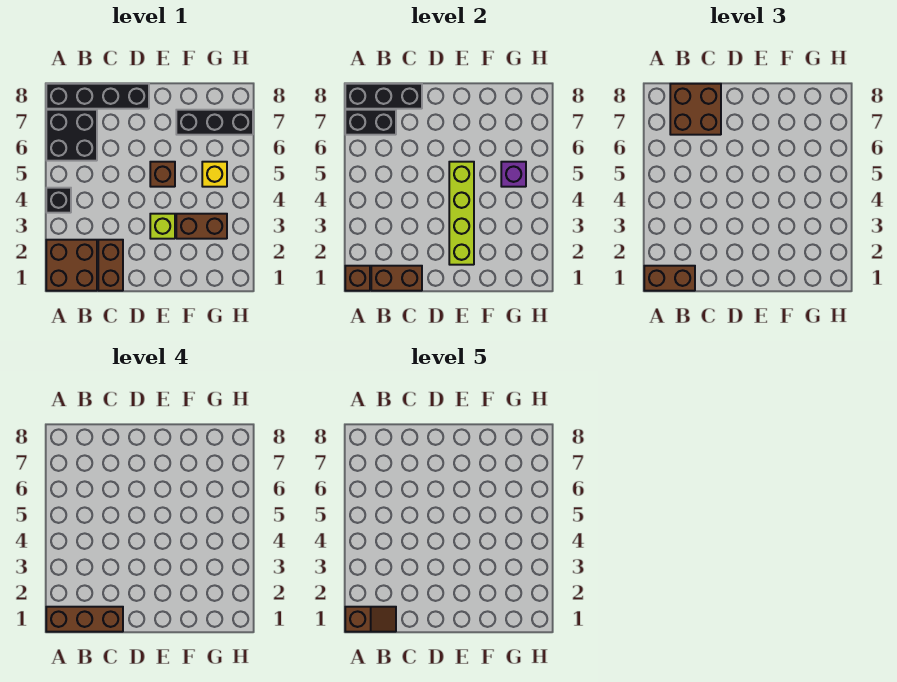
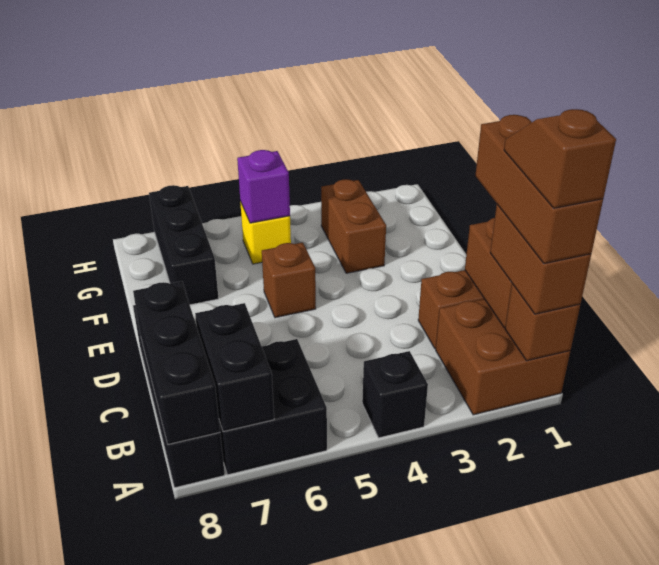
brown brick B7:C8 level 3 -> none
lime brick E2:E5 level 2 -> none
lime brick E3 level 1 -> none

